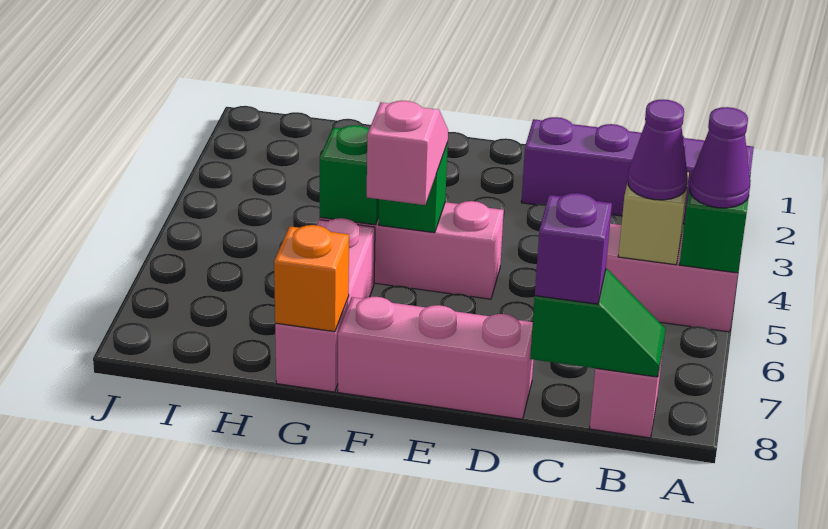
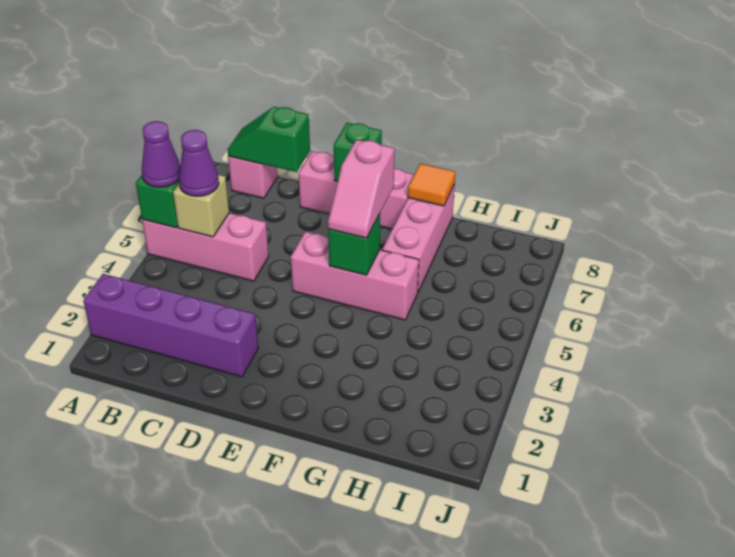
purple brick C8 level 3 -> none
green brick G5 level 2 -> green brick E8 level 2
orange brick G8 level 2 -> orange tile G8 level 2

